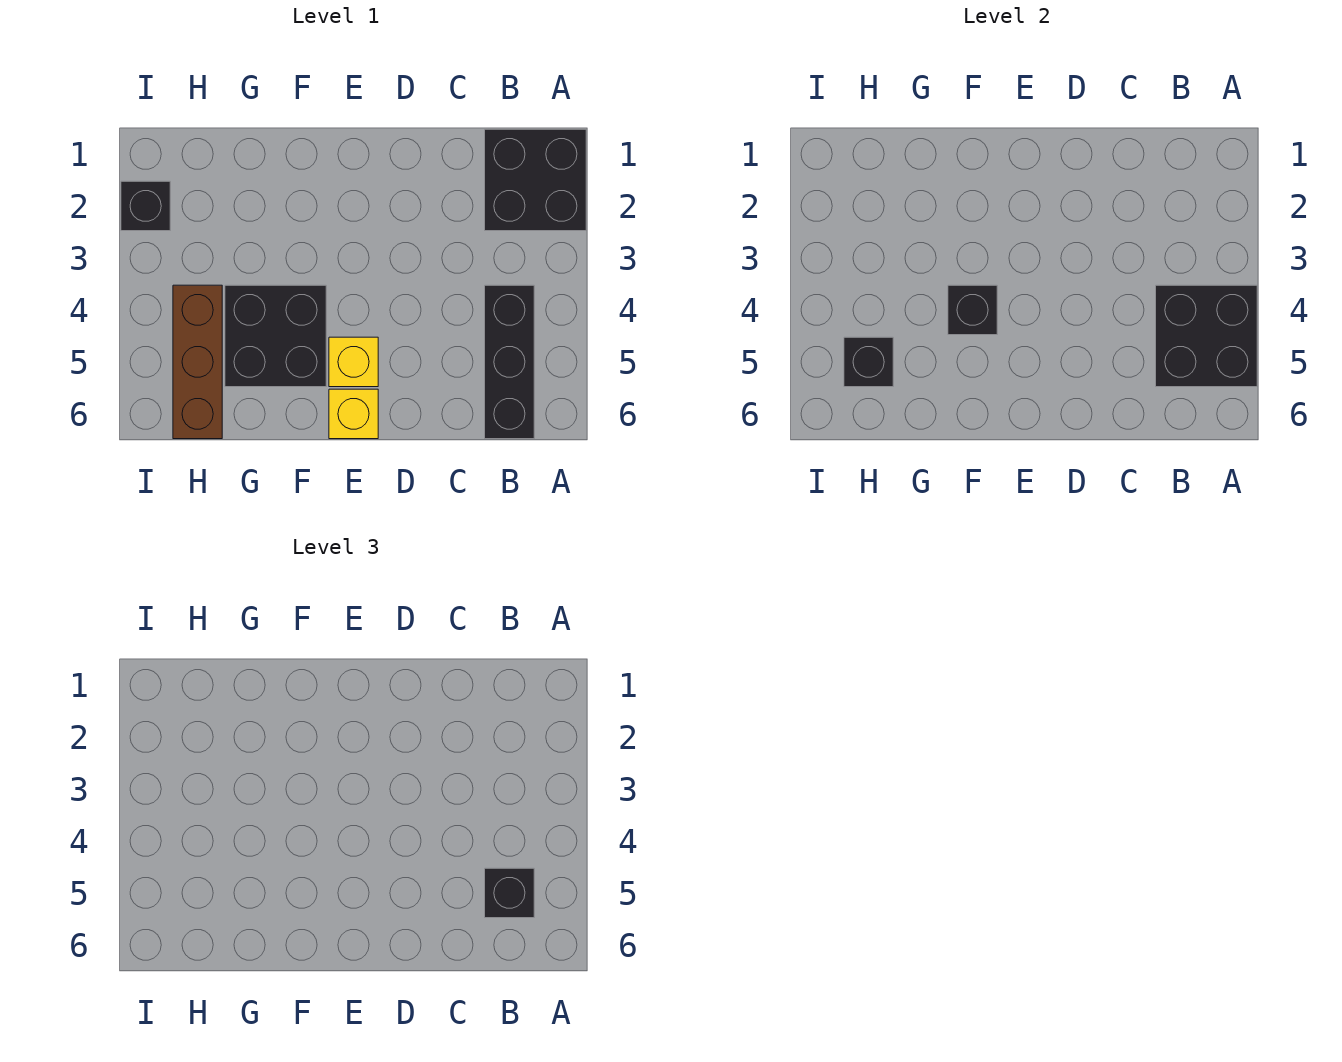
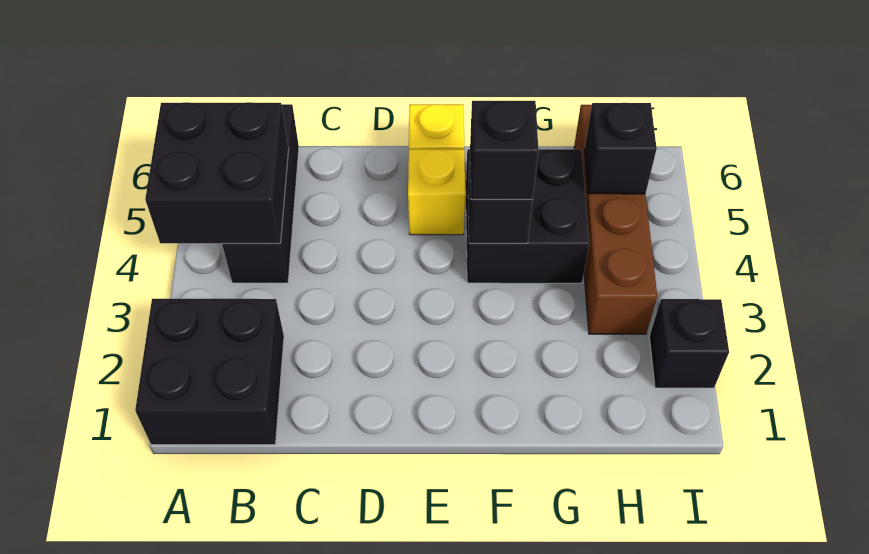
black brick B5 level 3 -> black brick F4 level 3
brown brick H4:H6 level 1 -> brown brick H3:H6 level 1

